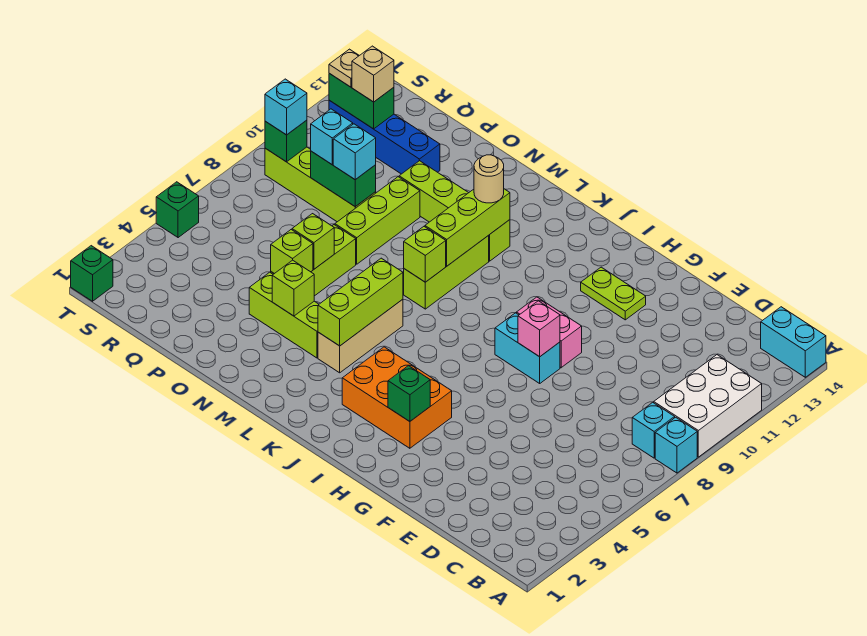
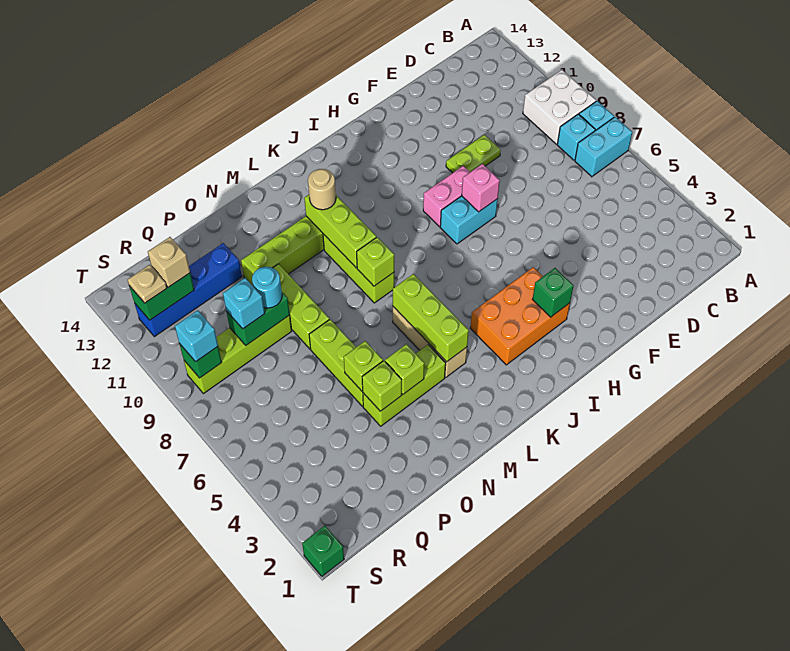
white brick A9:B11 level 1 -> white brick A9:B10 level 1
cyan brick A14:B14 level 1 -> cyan brick A7:B7 level 1
lime plate G12:H12 level 1 -> lime plate E10:F10 level 1
lime brick O6 level 2 -> lime brick O4 level 2
cyan brick P9 level 3 -> cyan round brick P9 level 3
green brick T5 level 1 -> none

